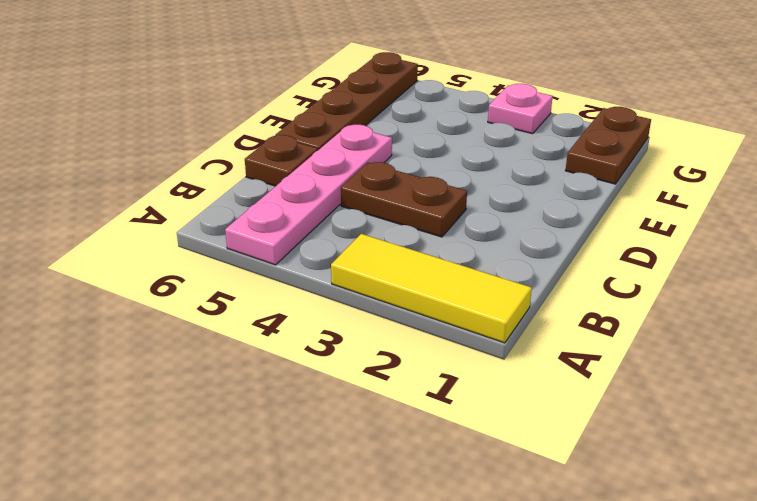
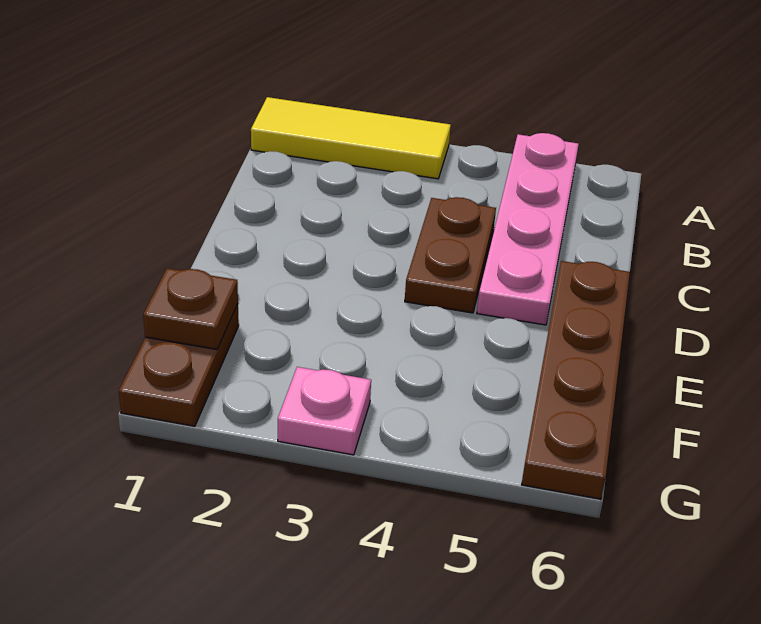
brown plate C3:C4 level 1 -> brown plate C4:D4 level 1
brown plate C6 level 1 -> brown plate F1 level 2

